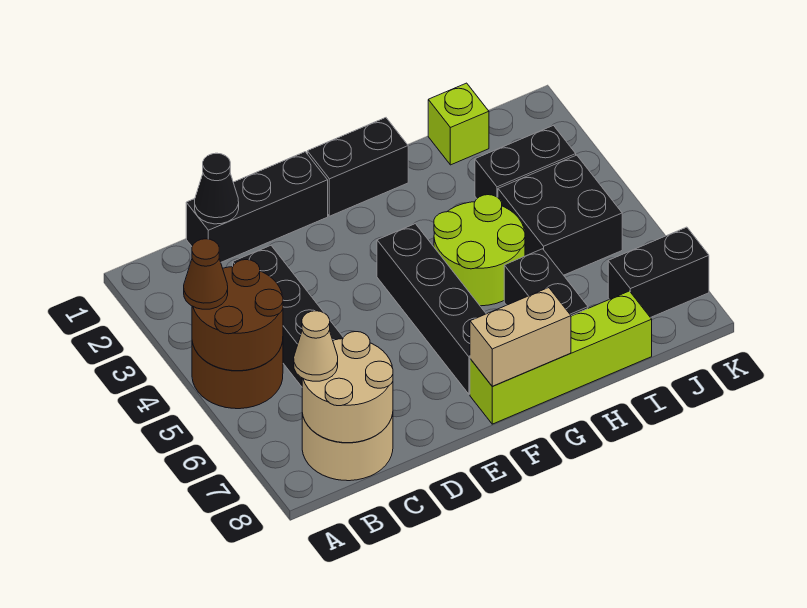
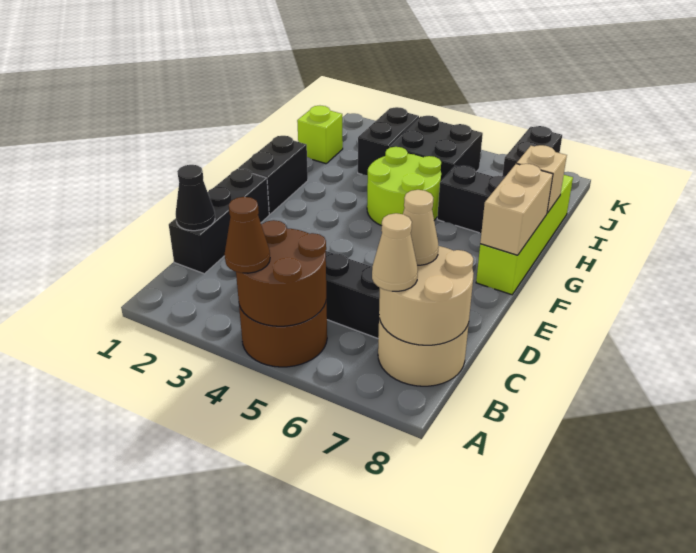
none -> tan cone C7 level 3
black brick F4:F7 level 1 -> none
none -> tan brick H8 level 2

